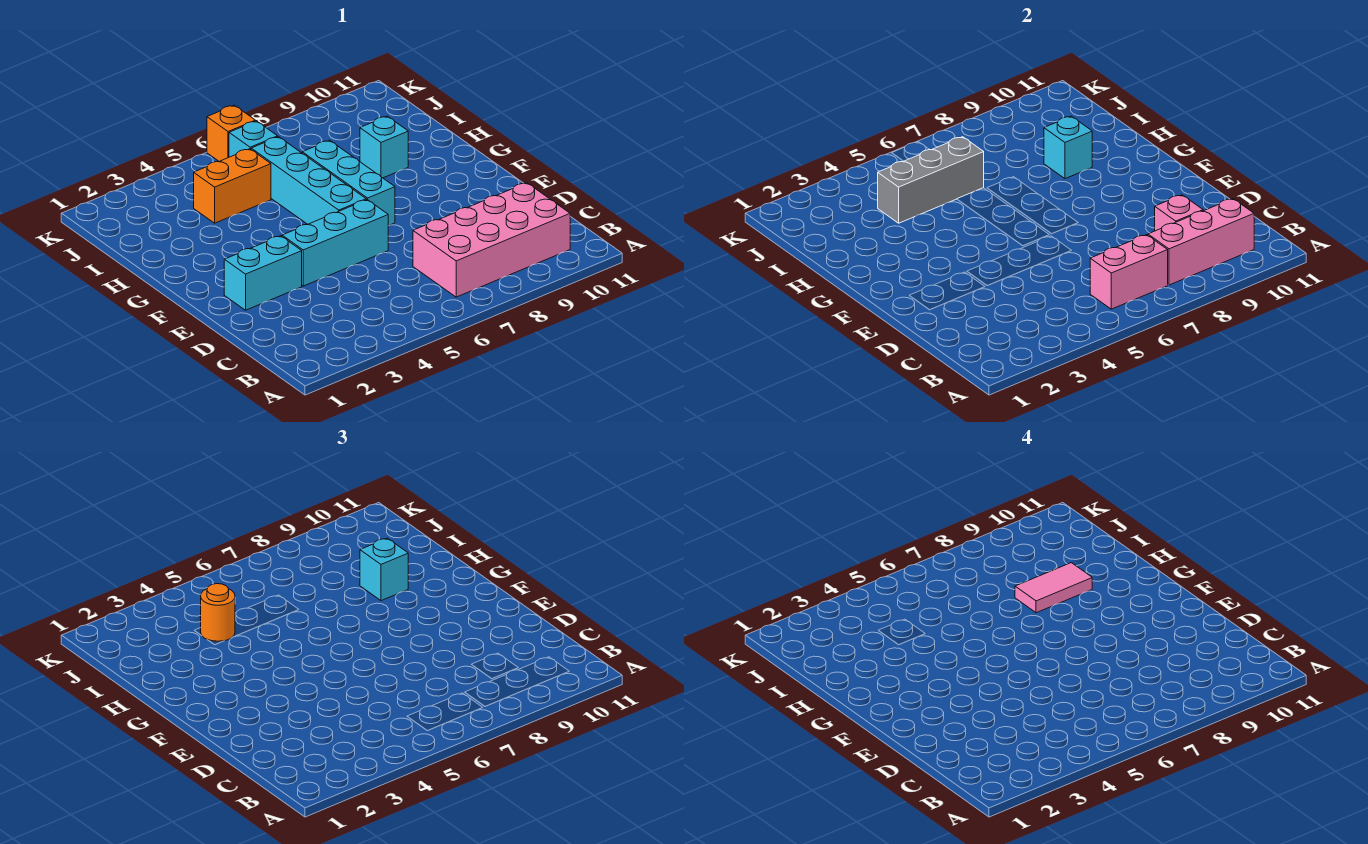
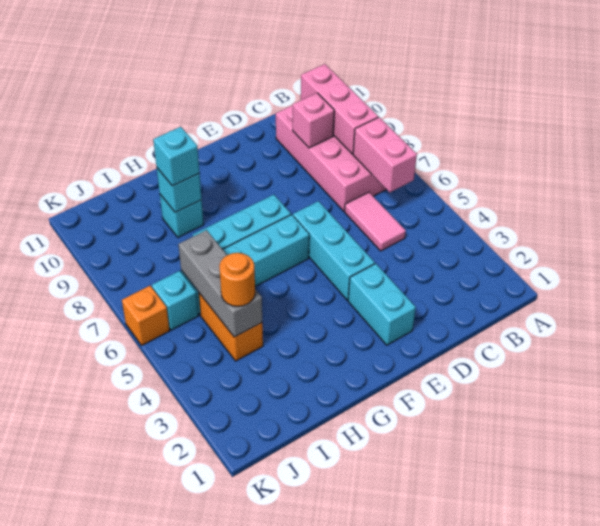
pink tile H8:H9 level 4 -> pink tile C5:C6 level 1

